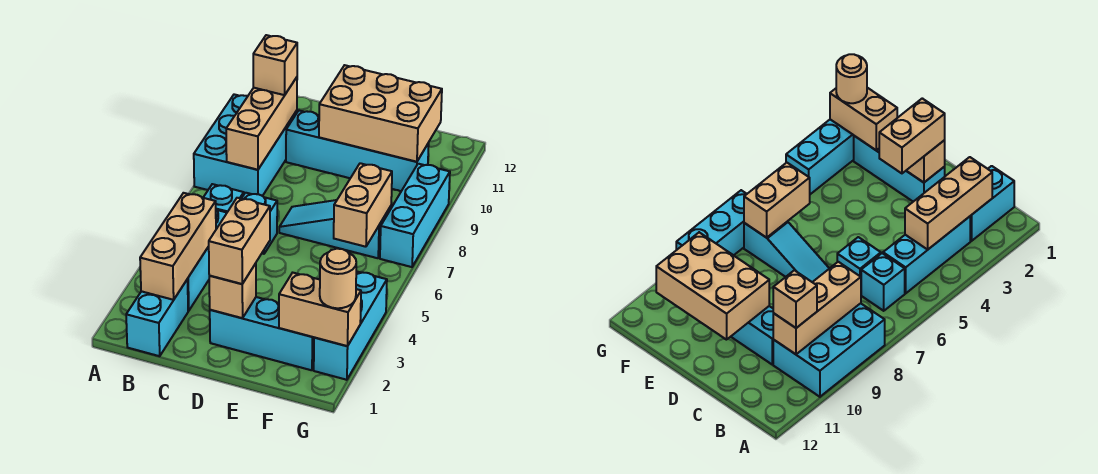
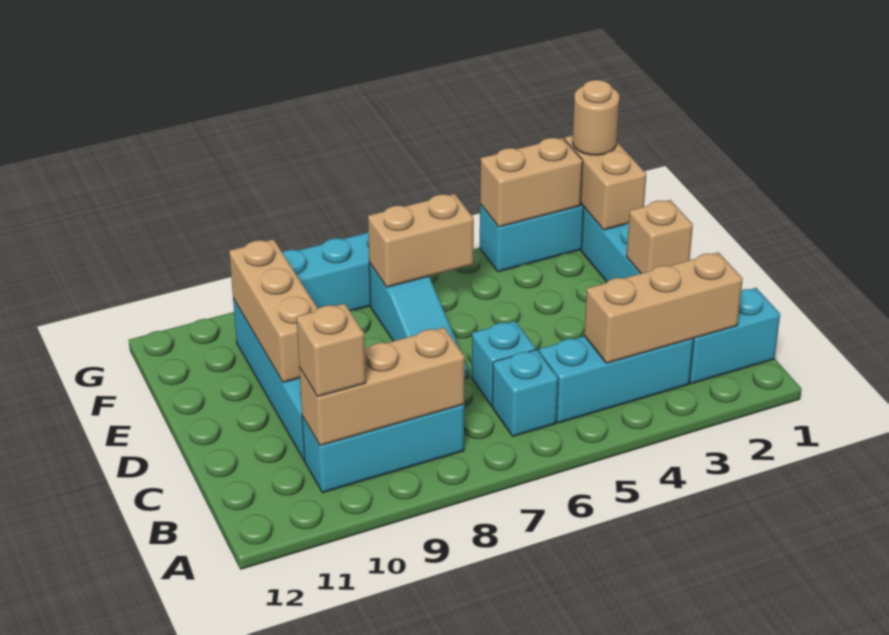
cyan brick A8:B10 level 1 -> cyan brick B8:B10 level 1
tan brick D2:D3 level 3 -> tan brick G3:G4 level 2
tan brick D10:F11 level 2 -> tan brick D10:F10 level 2

